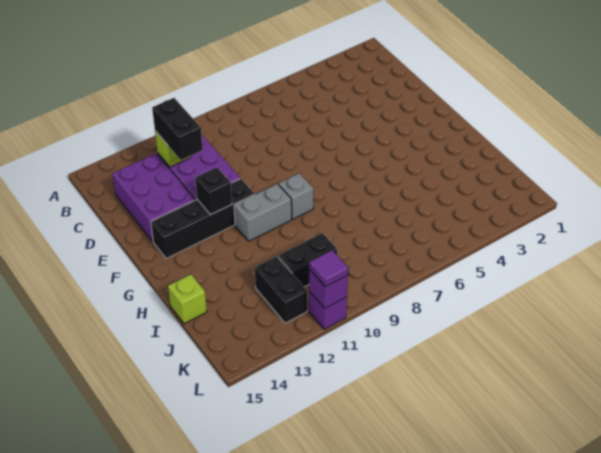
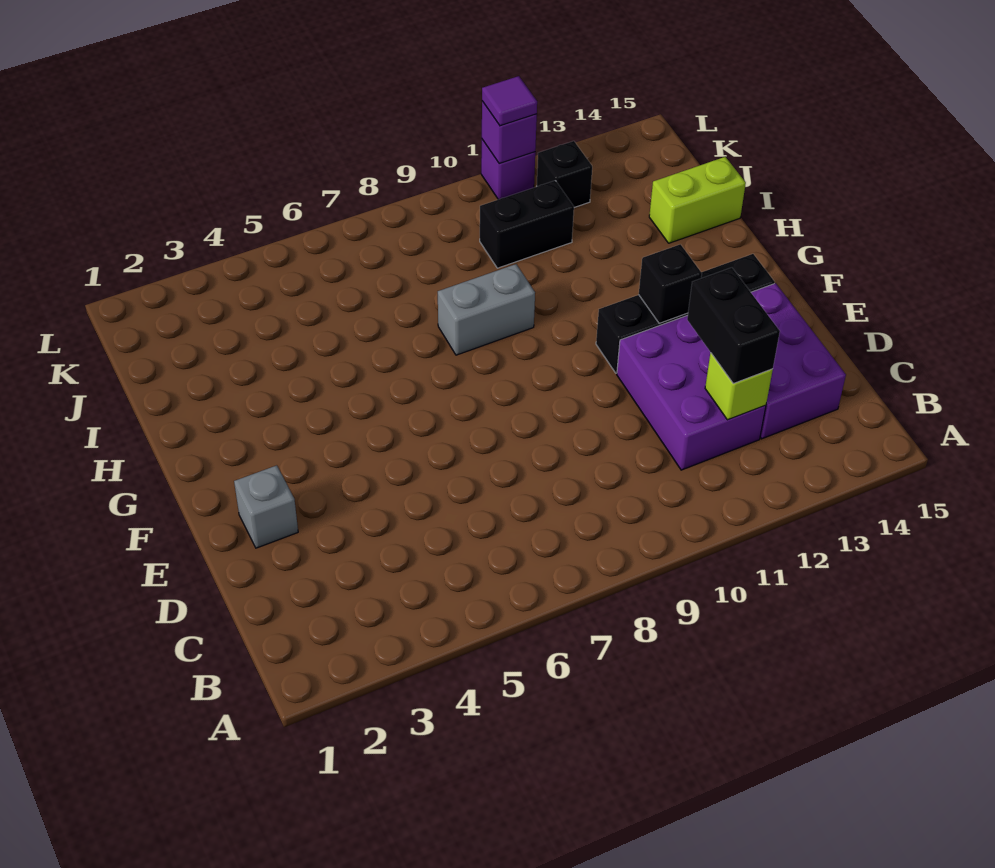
grey brick G9 level 1 -> grey brick E2 level 1
grey brick G10:G11 level 1 -> grey brick H8:H9 level 1
lime brick I15 level 1 -> lime brick I14:I15 level 1
black brick J12:K12 level 1 -> black brick K12 level 1

